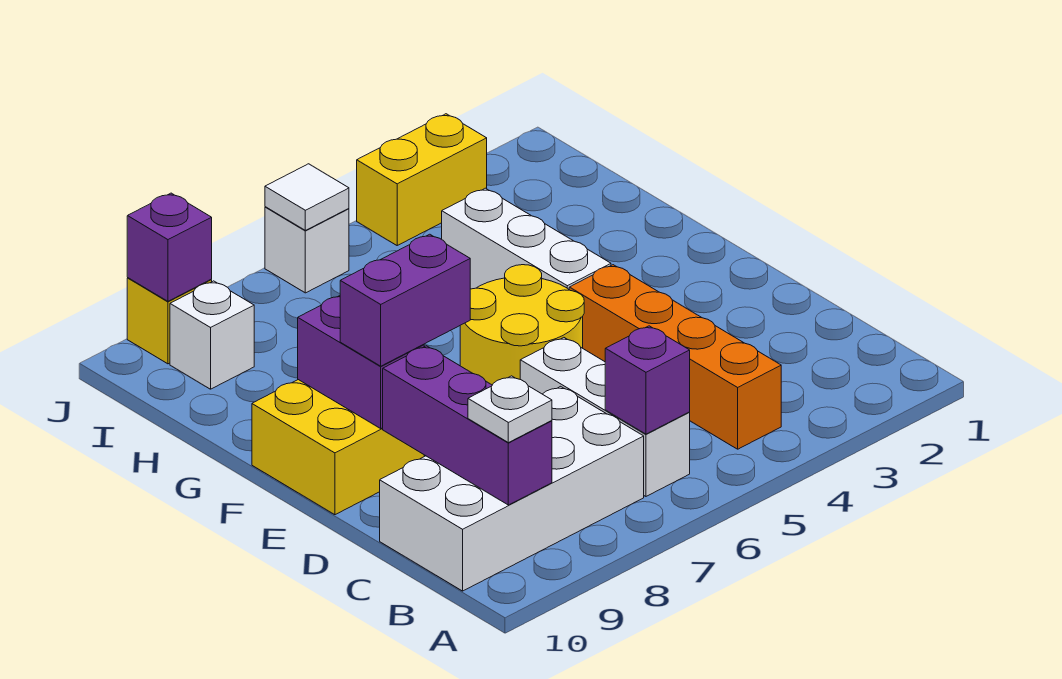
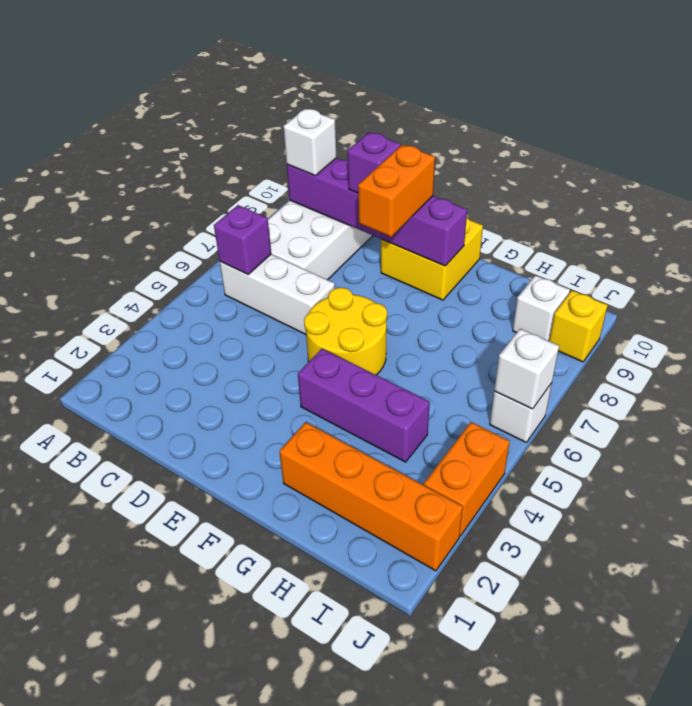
orange brick B4:E4 level 1 -> orange brick G2:J2 level 1
white plate B9 level 3 -> white brick B9 level 3
purple brick E8:E9 level 3 -> orange brick E8:E9 level 3
white brick F4:H4 level 1 -> purple brick F4:H4 level 1
yellow brick J3:J4 level 1 -> orange brick J3:J4 level 1
white tile J6 level 2 -> white brick J6 level 2
purple brick J9 level 2 -> purple brick D9 level 3

